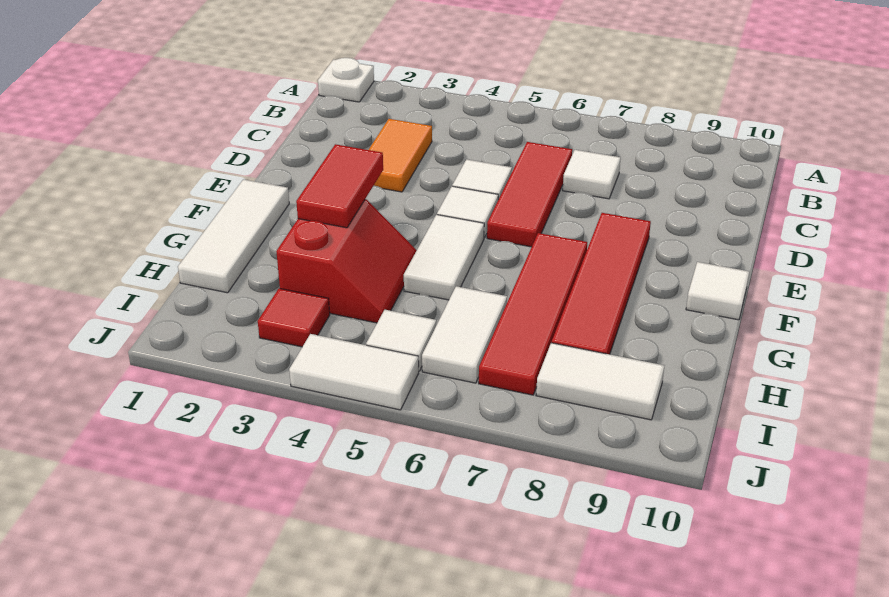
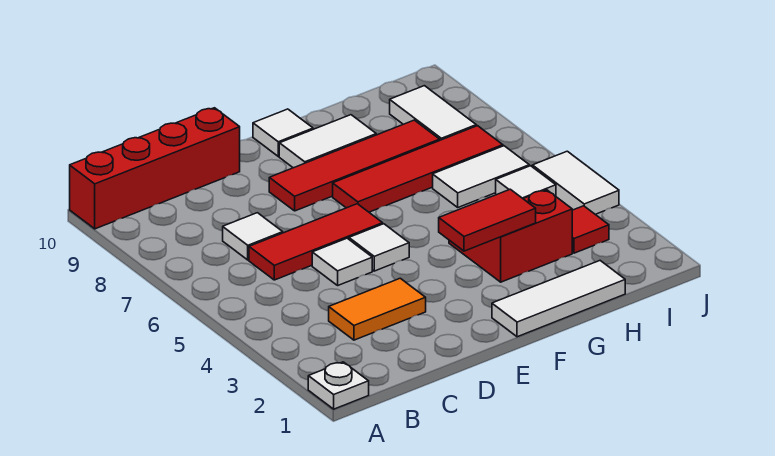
none -> red brick A10:D10 level 1
white tile F5:G5 level 1 -> white tile F9:G9 level 1

